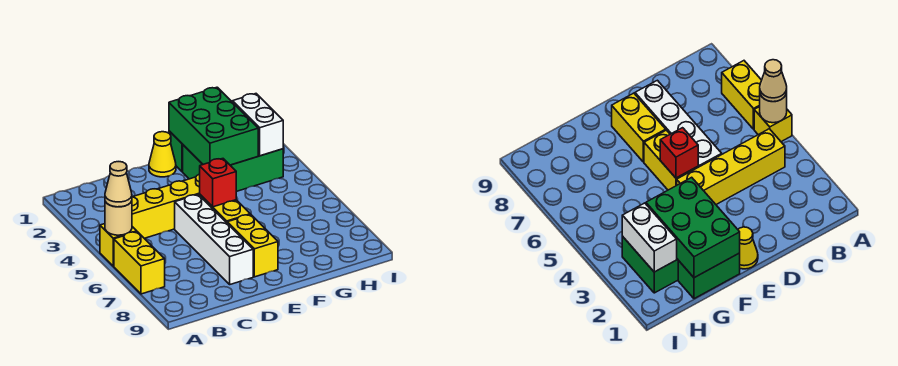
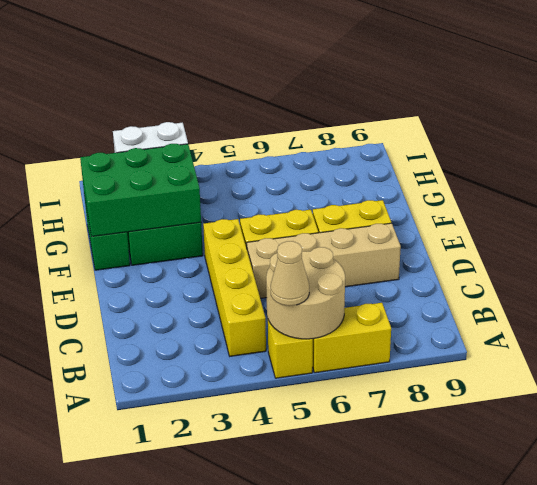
tan round brick A5 level 2 -> tan round brick A5:B6 level 2
white brick D5:D8 level 1 -> tan brick D5:D8 level 1
yellow cone E1 level 1 -> none
red brick E5 level 2 -> none

